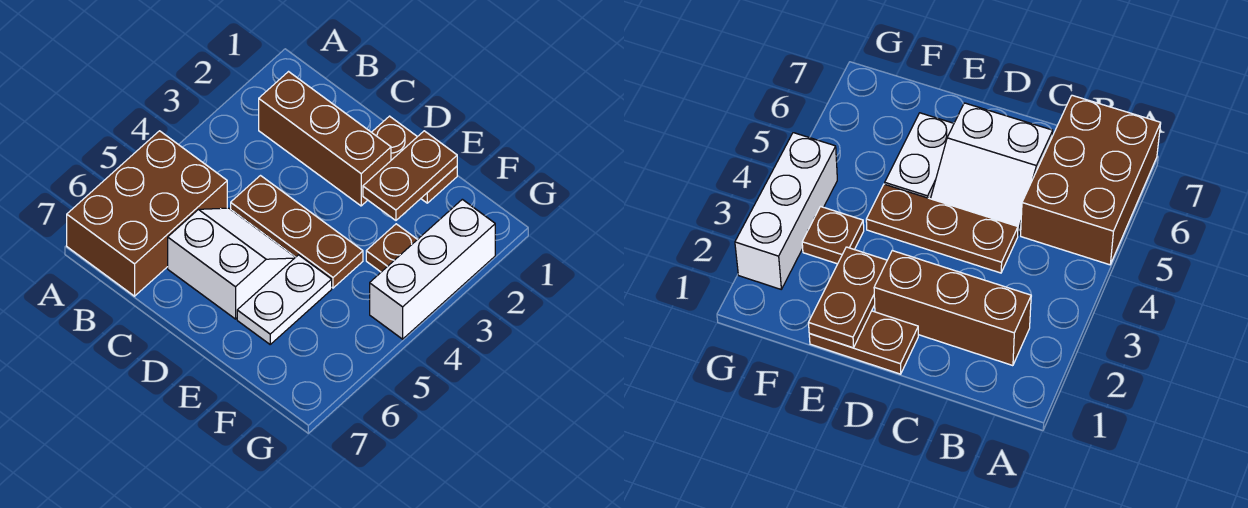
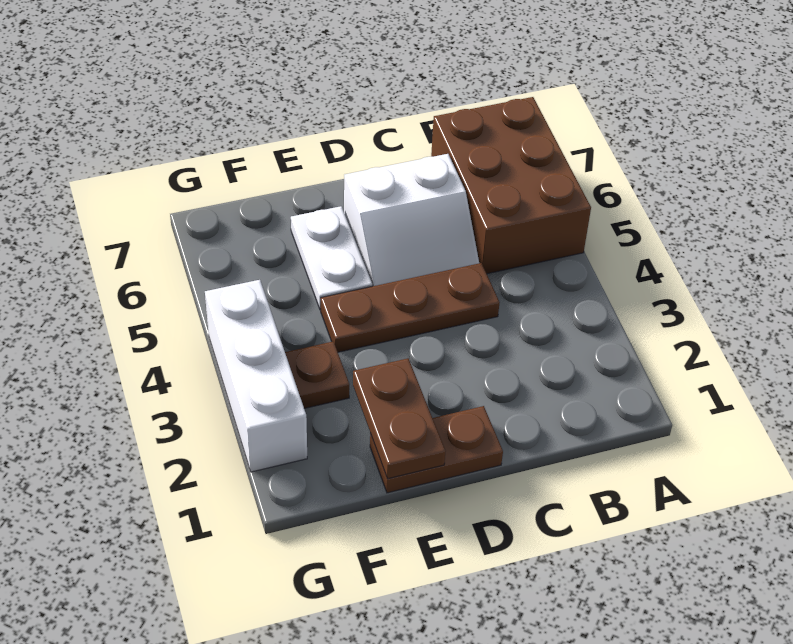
brown brick B2:D2 level 1 -> none

